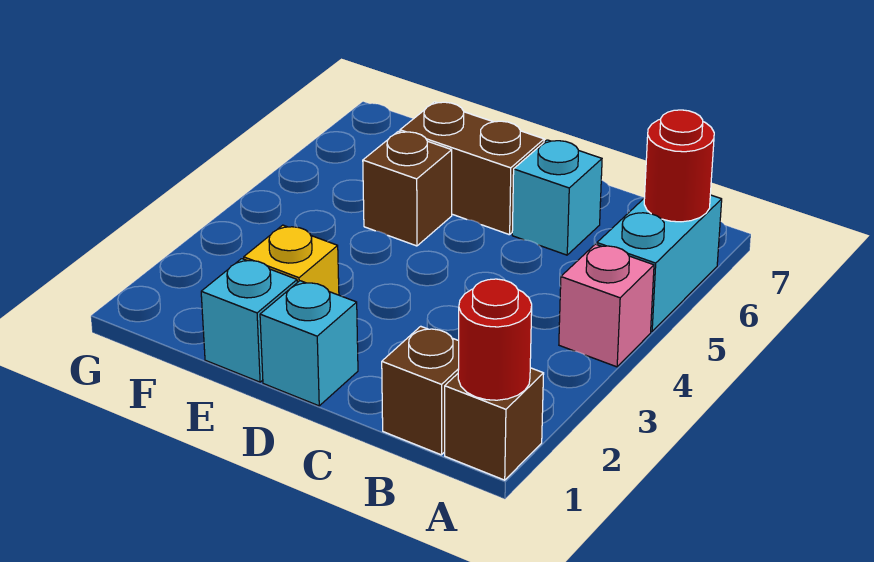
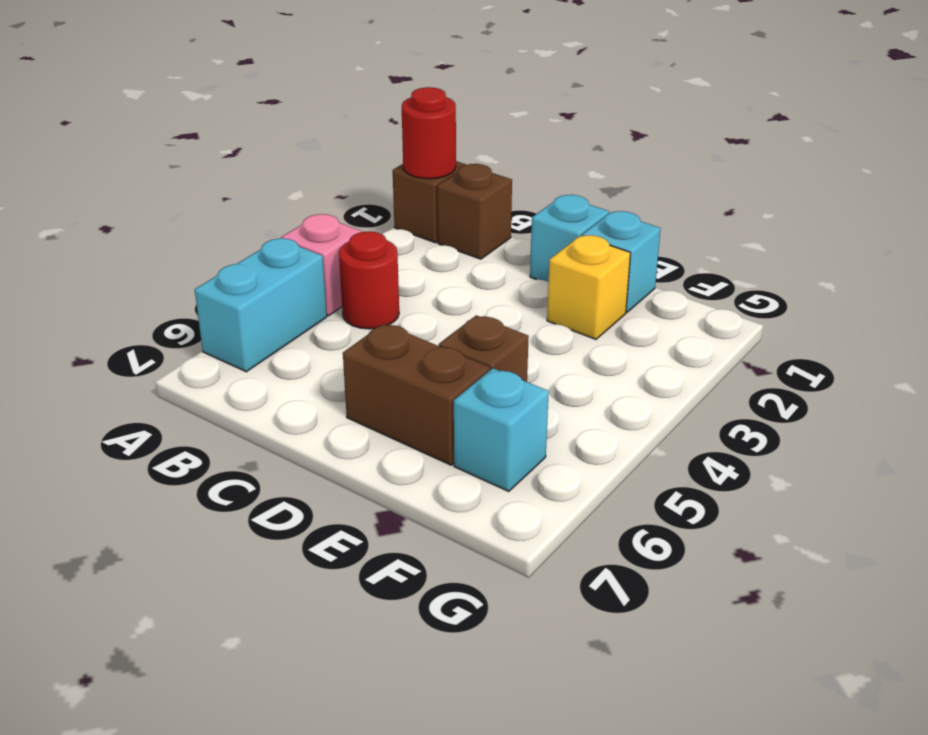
red round brick A6 level 2 -> red round brick B4 level 1
cyan brick C6 level 1 -> cyan brick F6 level 1

